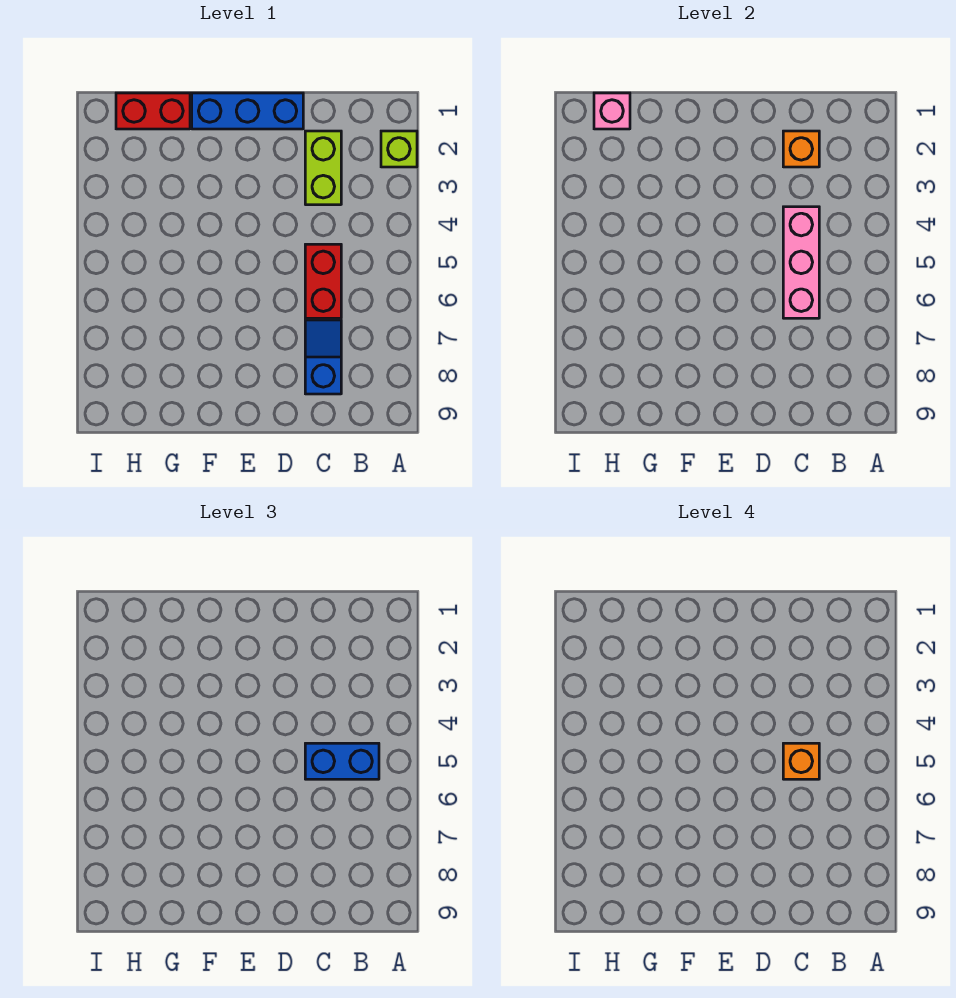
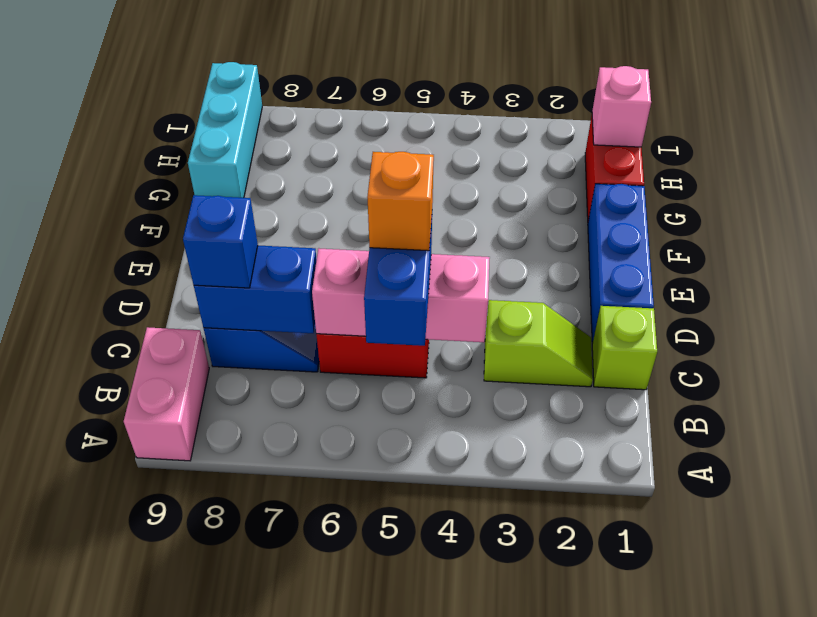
lime brick A2 level 1 -> lime brick C1 level 1
none -> pink brick A9:B9 level 1
lime brick C2:C3 level 1 -> lime slope C2:C3 level 1 top 3
orange brick C2 level 2 -> none
none -> blue brick C7:C8 level 2
none -> blue brick C8 level 3
none -> cyan brick G9:I9 level 1

